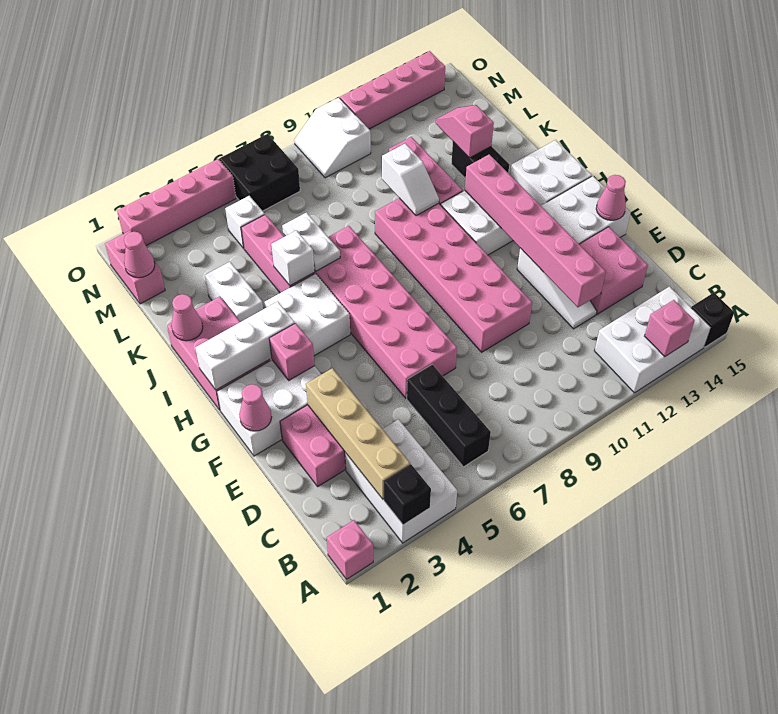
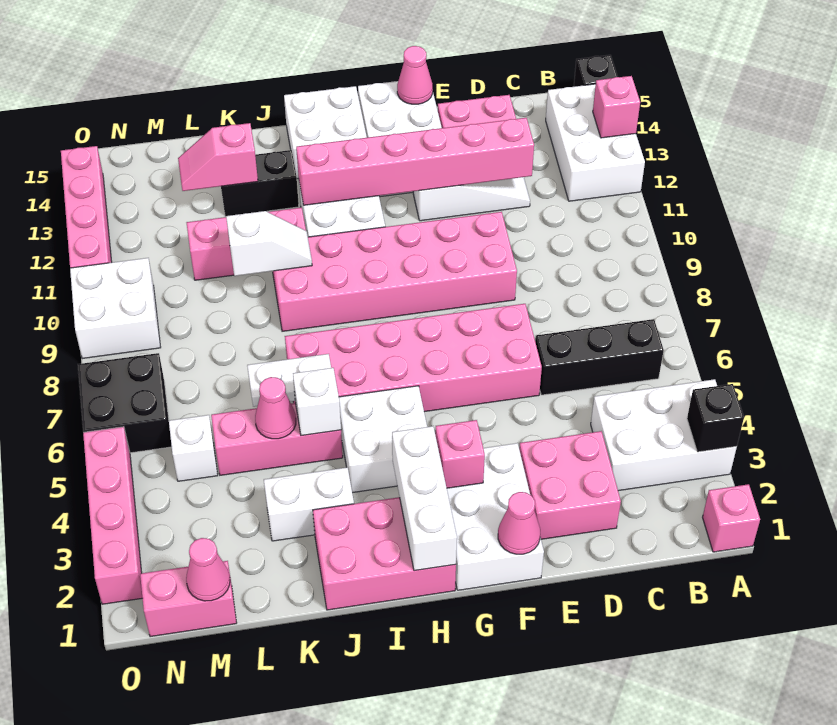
tan brick B3:E3 level 2 -> none
pink cone J1 level 2 -> pink cone K5 level 2
white slope N9:O10 level 1 top 10 -> white brick N9:O10 level 1

